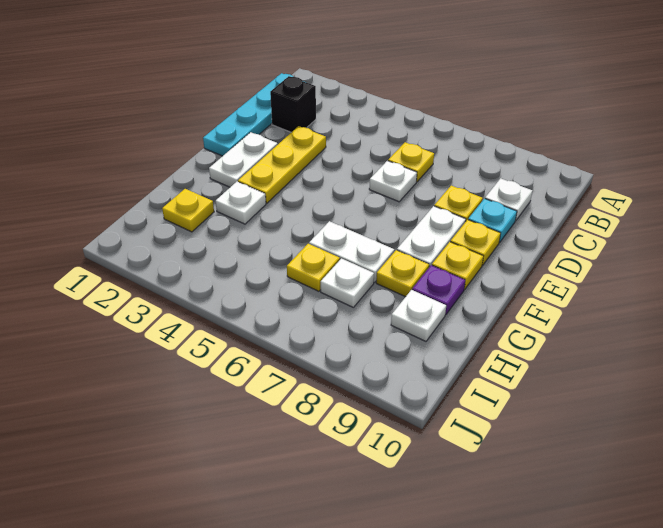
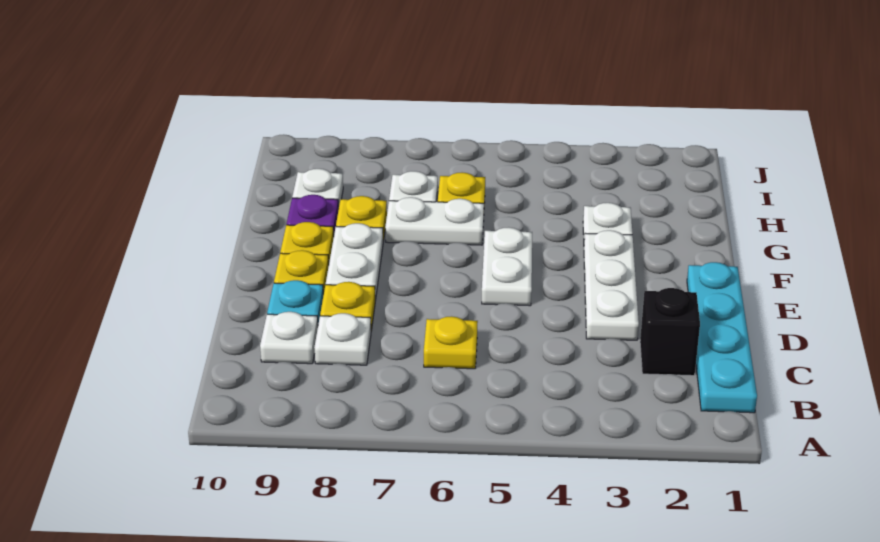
yellow plate D3:F3 level 1 -> white plate D3:F3 level 1
white plate D6 level 1 -> white plate C8 level 1
white plate E2:F2 level 1 -> white plate E5:F5 level 1
yellow plate H2 level 1 -> none

